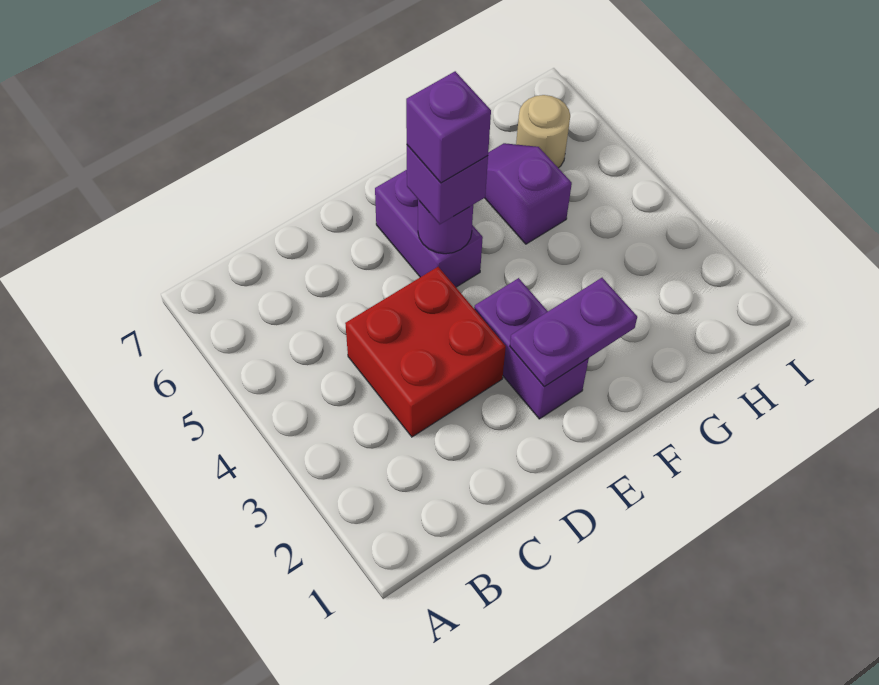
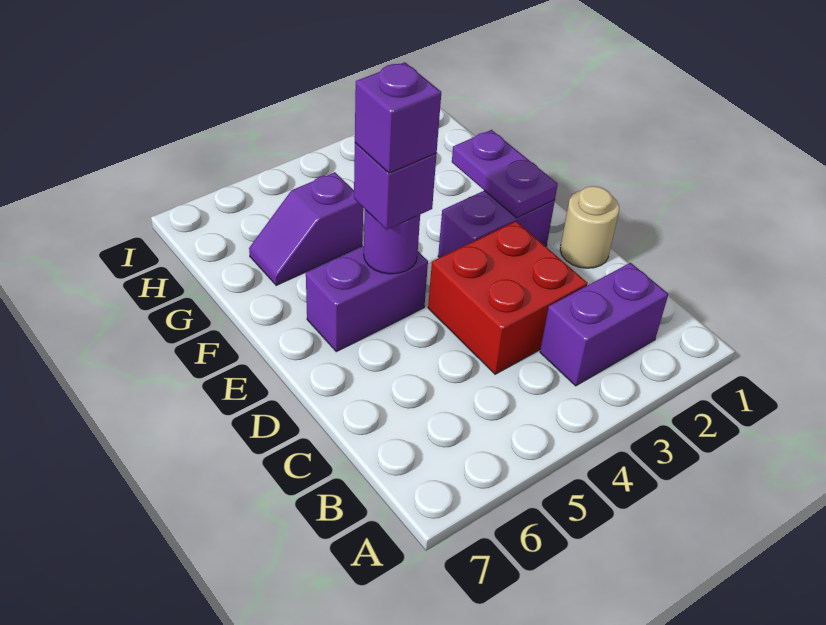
none -> purple brick B2:B3 level 1
tan round brick H6 level 1 -> tan round brick D1 level 1

